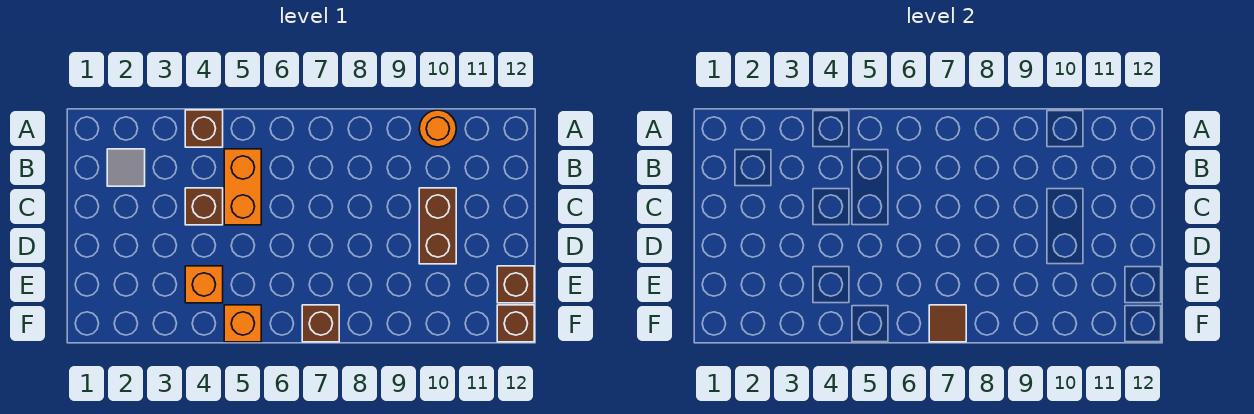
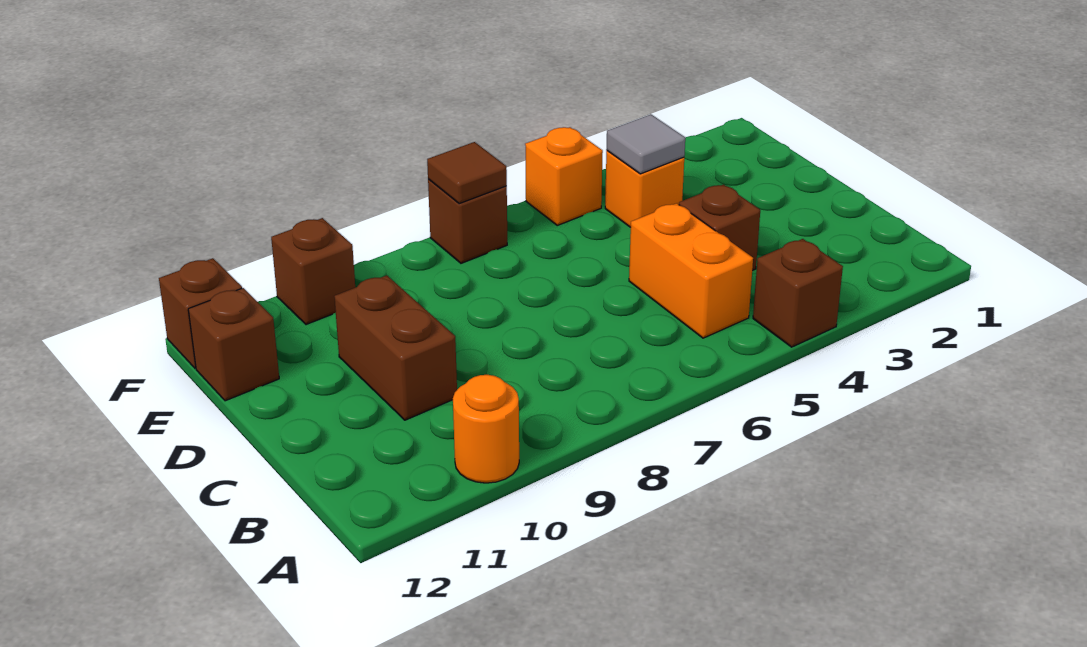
grey tile B2 level 1 -> grey tile E4 level 2
none -> brown brick F10 level 1

